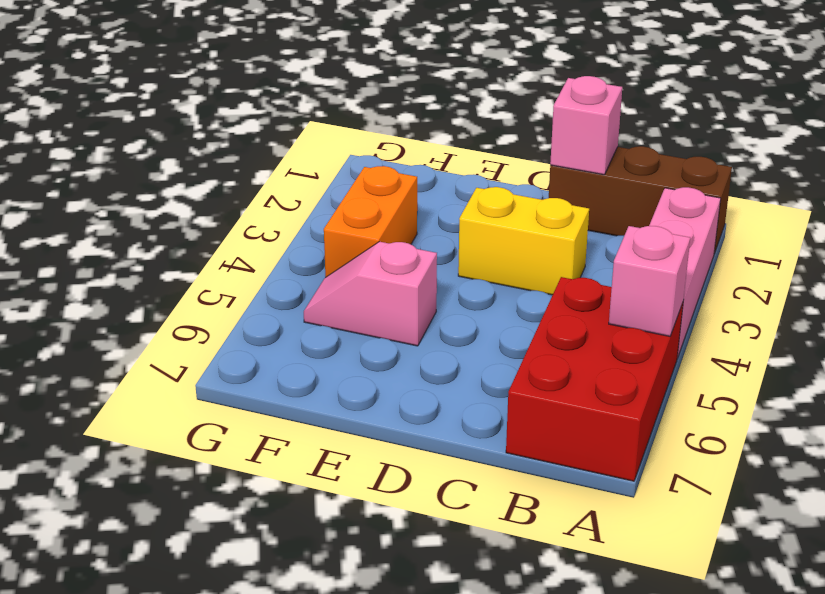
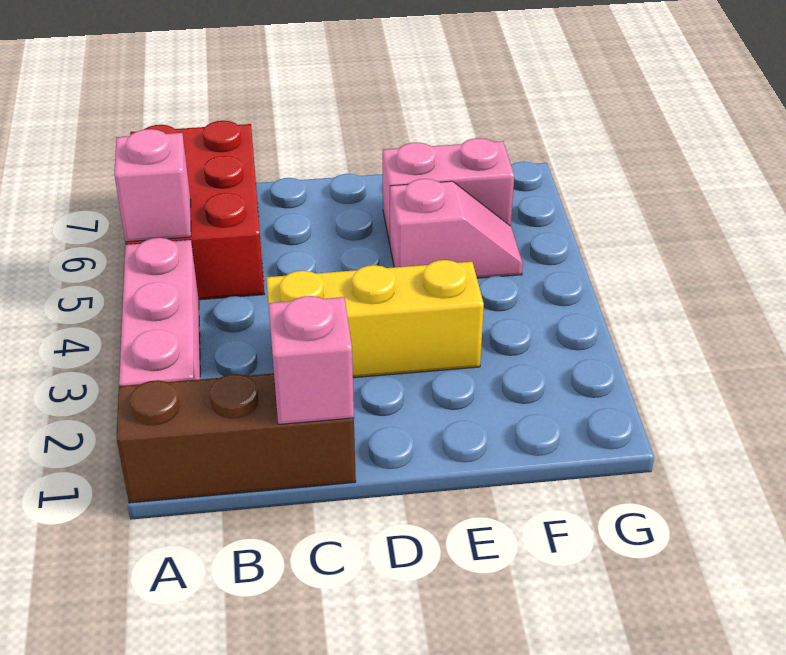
yellow brick C3:D3 level 1 -> yellow brick C3:E3 level 1
none -> pink brick E6:F6 level 1
orange brick F3:F4 level 1 -> none

